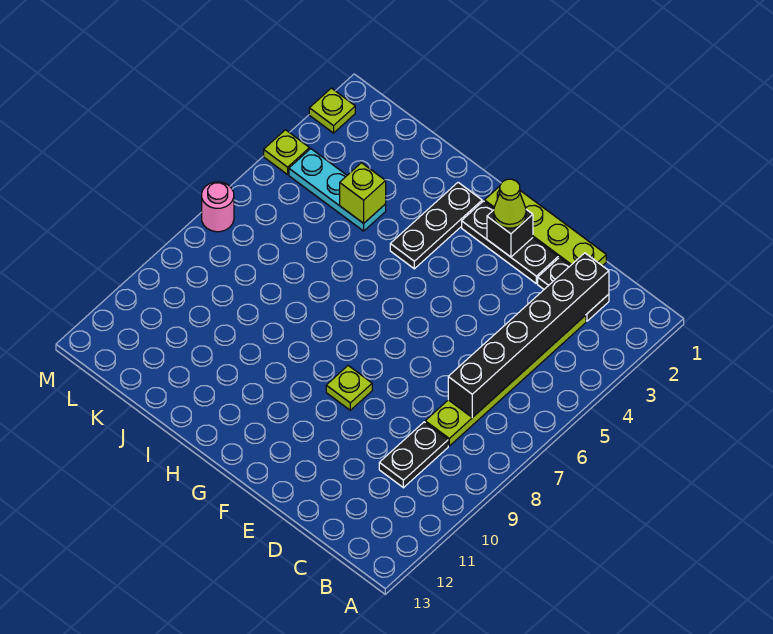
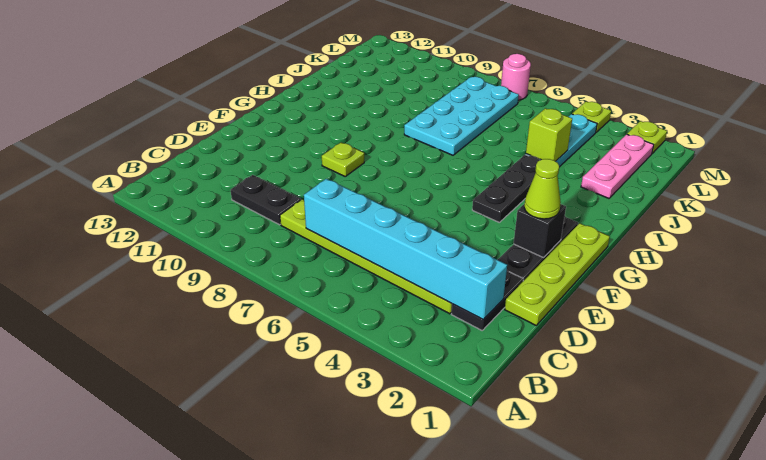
black brick C2:C7 level 2 -> cyan brick C2:C7 level 2
black plate H2:H4 level 1 -> black plate G4:I4 level 1
none -> cyan plate I7:L8 level 1
none -> pink plate J2:L2 level 1

